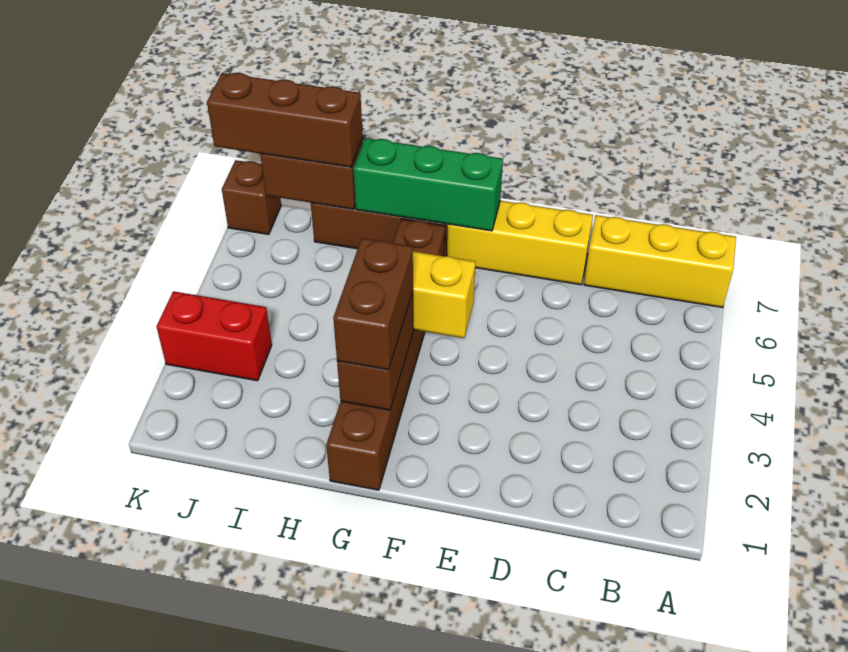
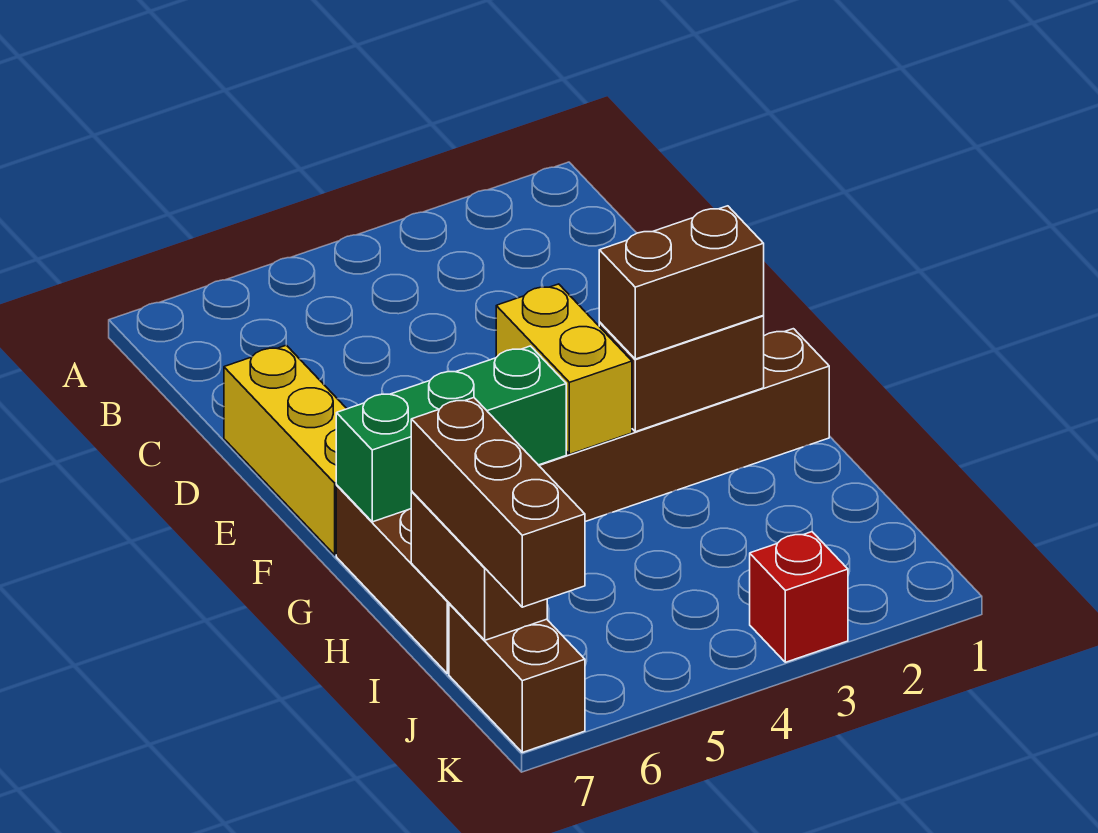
yellow brick A7:C7 level 1 -> none
green brick F7:H7 level 2 -> green brick G5:G7 level 2
red brick J3:K3 level 1 -> red brick K3 level 1
brown brick K7 level 1 -> brown brick J7:K7 level 1

